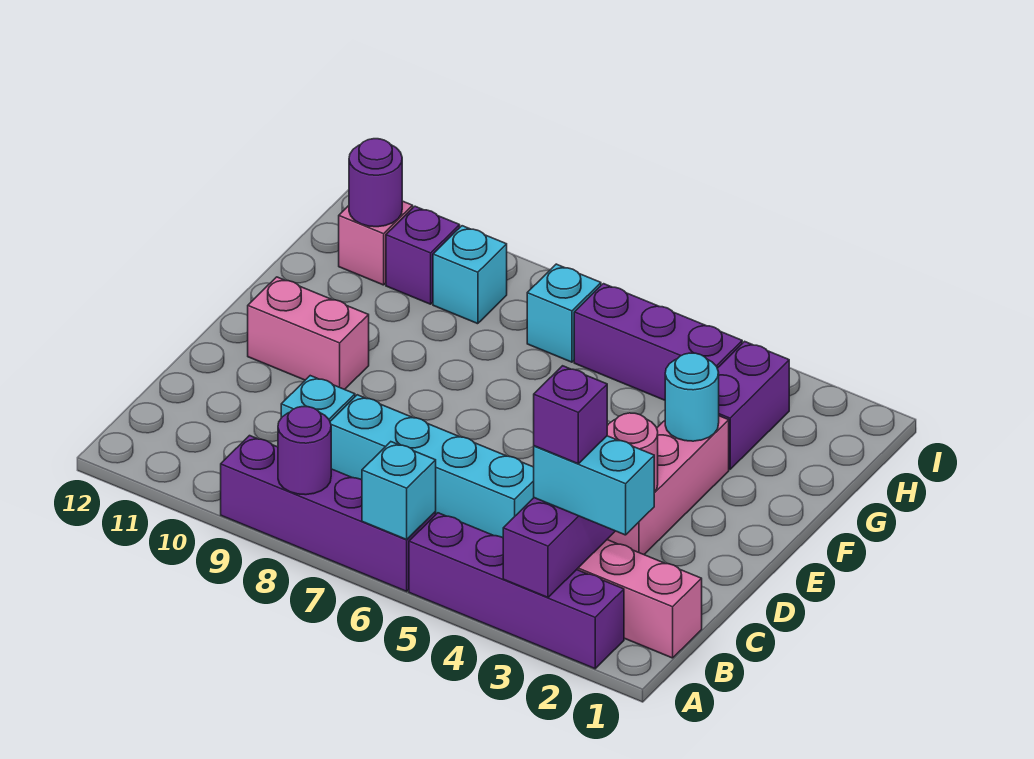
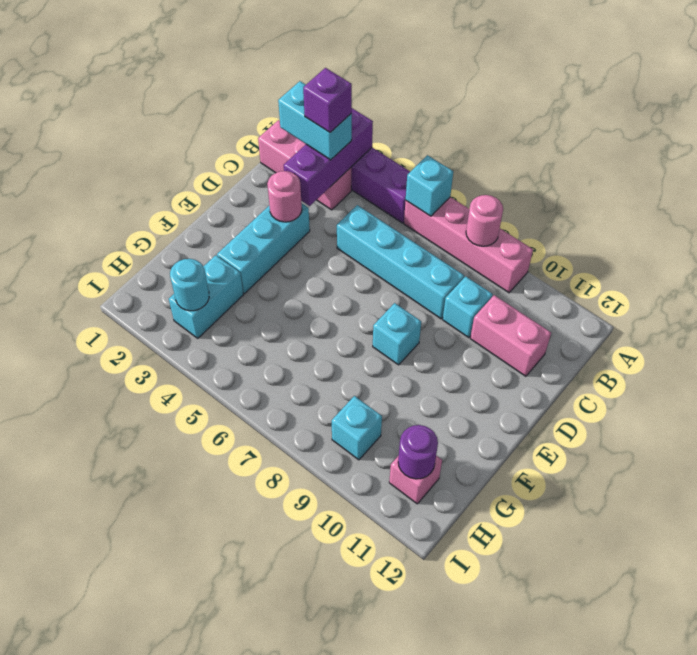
purple brick A6:A9 level 1 -> pink brick A6:A9 level 1
purple round brick A8 level 2 -> pink round brick A8 level 2
pink brick D3:F3 level 1 -> cyan brick D3:F3 level 1
pink brick E10:E11 level 1 -> pink brick C10:C11 level 1
cyan round brick F3 level 2 -> cyan round brick H3 level 2
purple brick G3:H3 level 1 -> cyan brick G3:H3 level 1
purple brick H4:H6 level 1 -> none
cyan brick H7 level 1 -> cyan brick E8 level 1
purple brick H10 level 1 -> none

